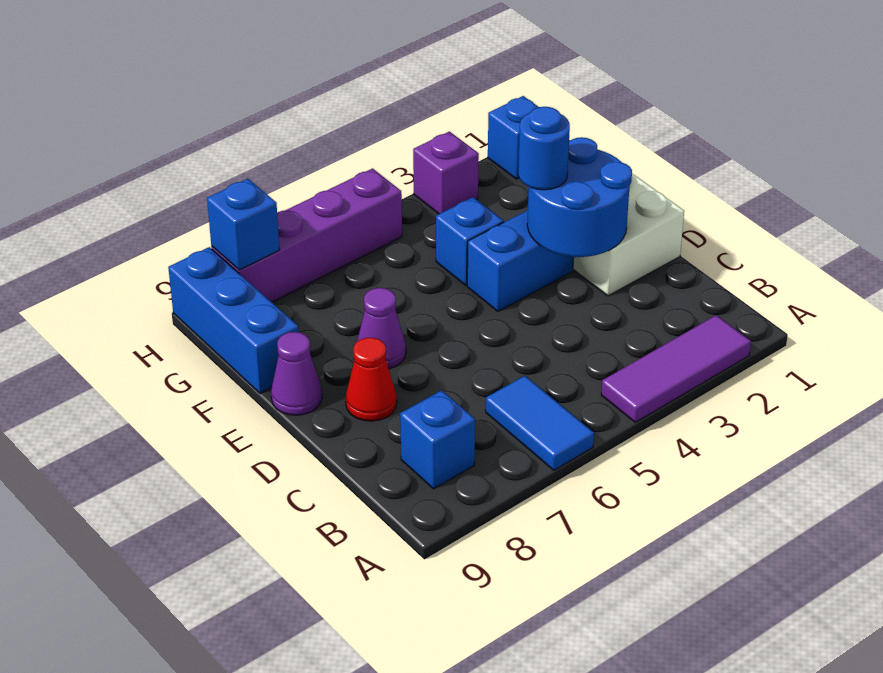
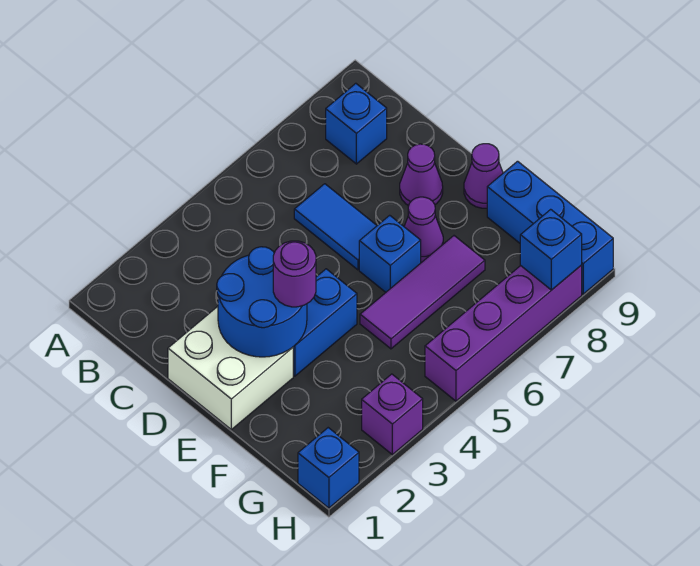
purple tile A2:A4 level 1 -> purple tile F5:F7 level 1
blue tile A6:B6 level 1 -> blue tile C6:D6 level 1
red cone D8 level 1 -> purple cone D8 level 1
blue round brick E3 level 3 -> purple round brick E3 level 3
blue brick F4 level 1 -> blue brick E6 level 1

